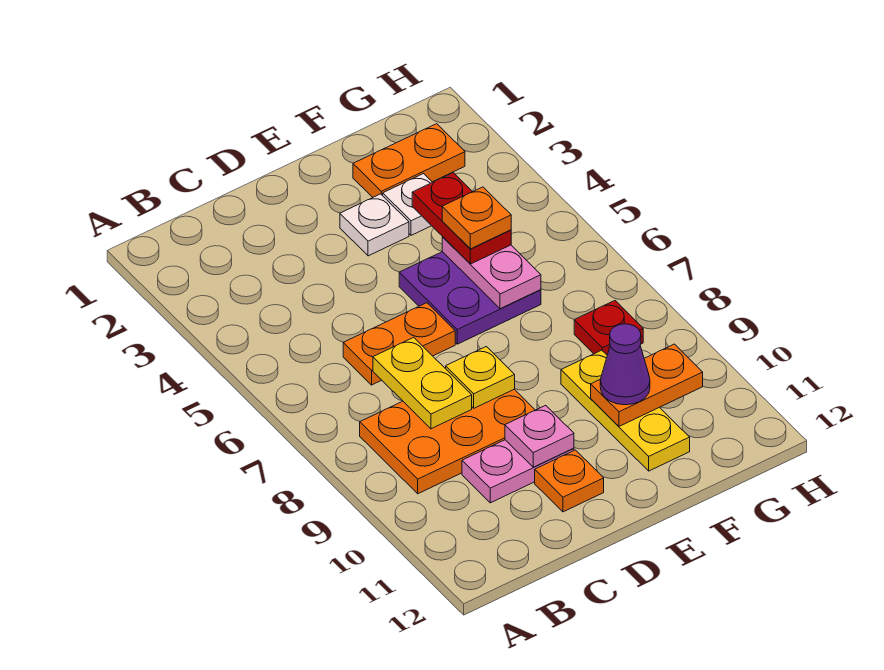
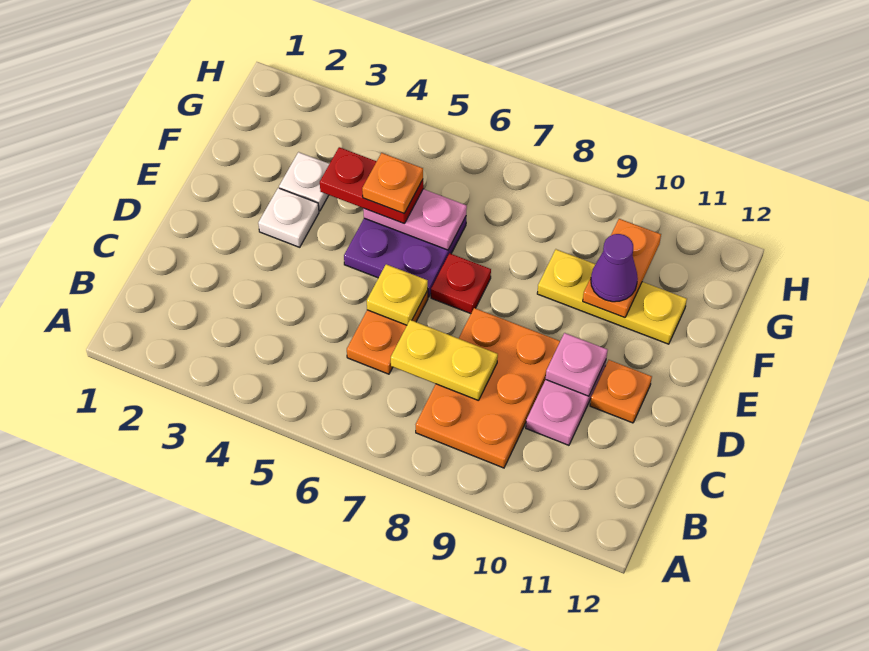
yellow plate D8 level 2 -> yellow plate D6 level 2
orange plate F2:G2 level 1 -> none
red plate G8 level 1 -> red plate E7 level 1

